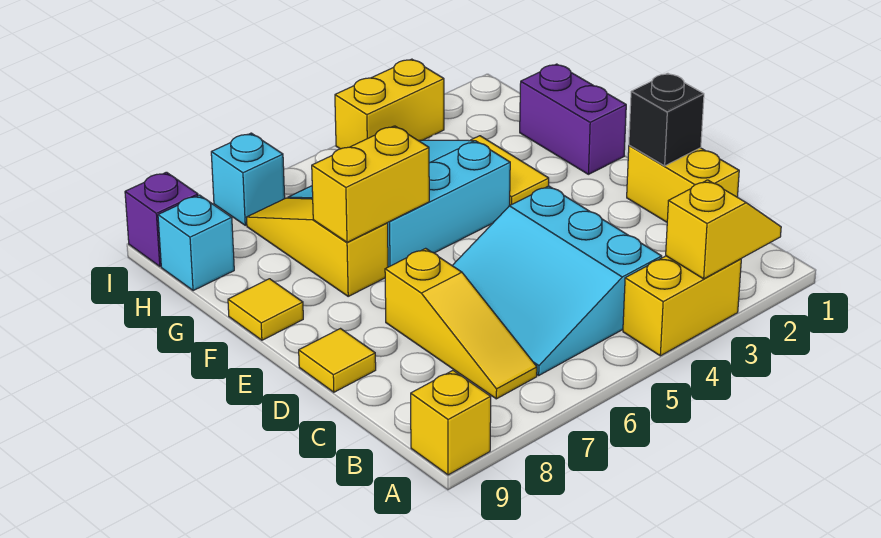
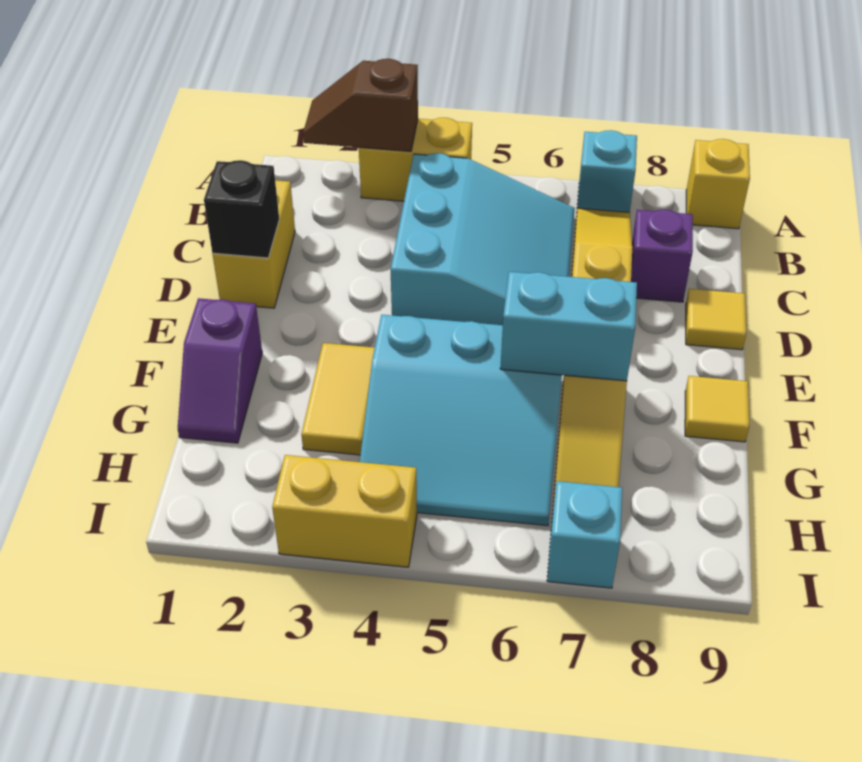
yellow slope A2:A3 level 2 top 3 -> brown slope A2:A3 level 2 top 3
purple brick F1:G1 level 1 -> purple slope F1:G1 level 1 top F
yellow brick F6:F7 level 2 -> cyan brick F6:F7 level 2
cyan brick H9 level 1 -> cyan brick A7 level 1
purple brick I9 level 1 -> purple brick C8 level 1

